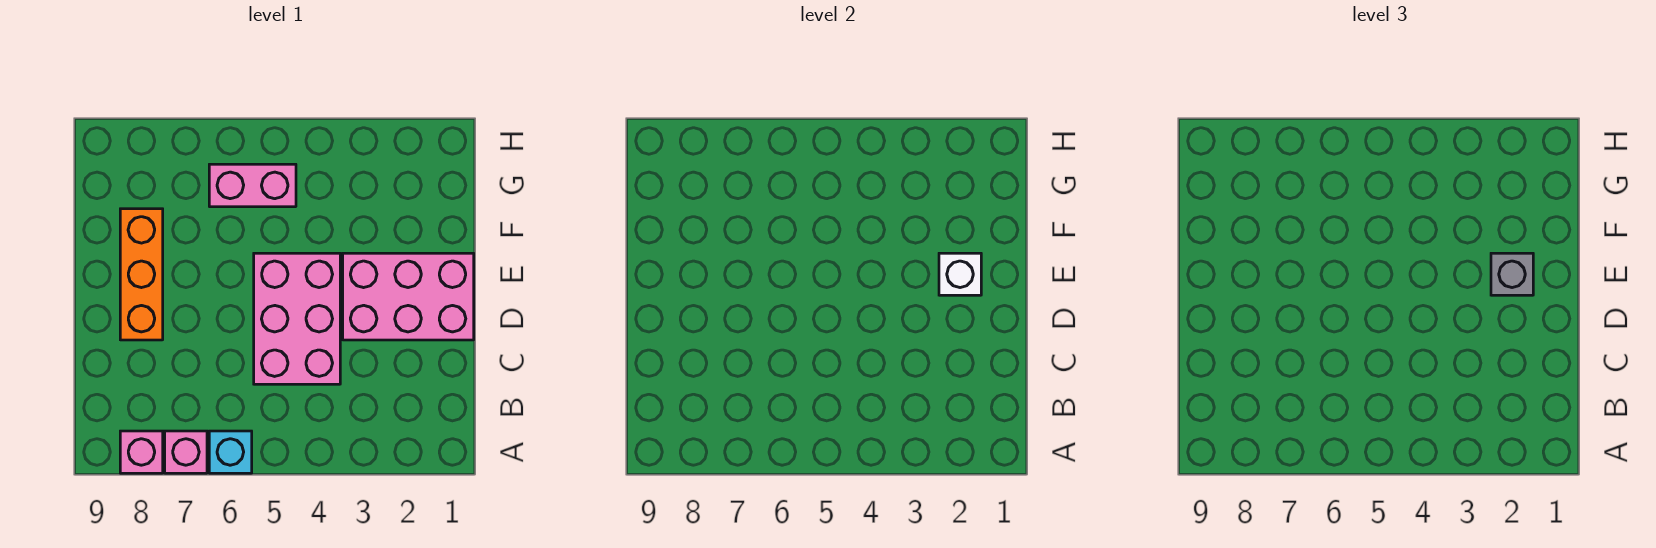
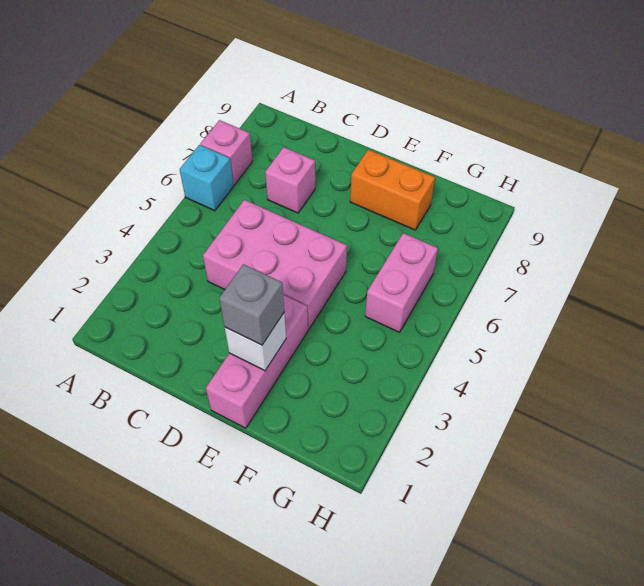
pink brick A8 level 1 -> pink brick C7 level 1
pink brick D1:E3 level 1 -> pink brick E1:E3 level 1
orange brick D8:F8 level 1 -> orange brick E8:F8 level 1

